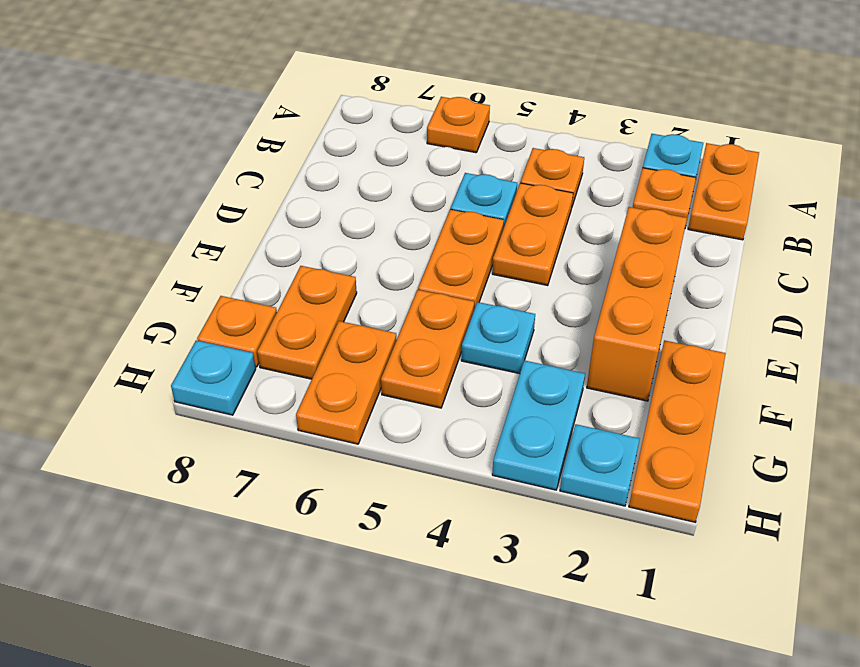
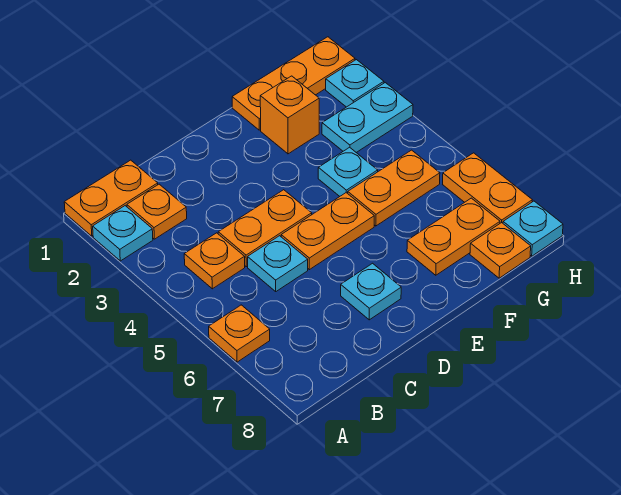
orange brick D2:F2 level 1 -> orange brick F2 level 1
none -> cyan plate D7 level 1
orange plate G6:H6 level 1 -> orange plate H6:H7 level 1

